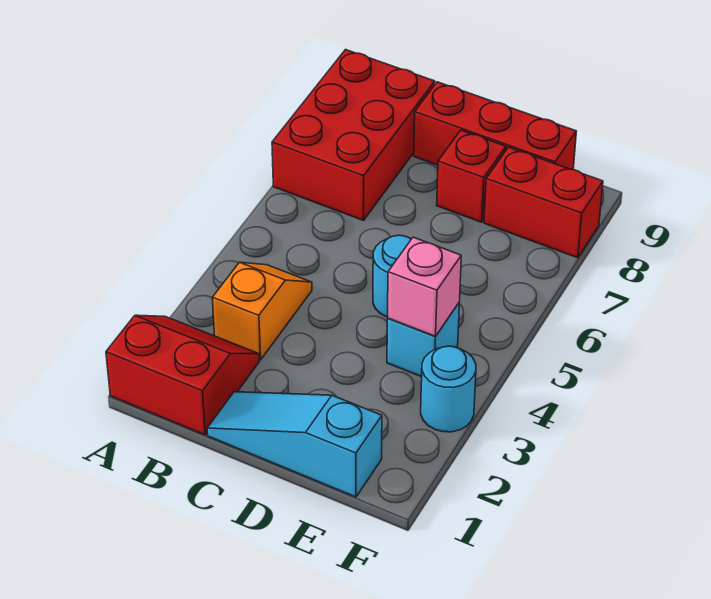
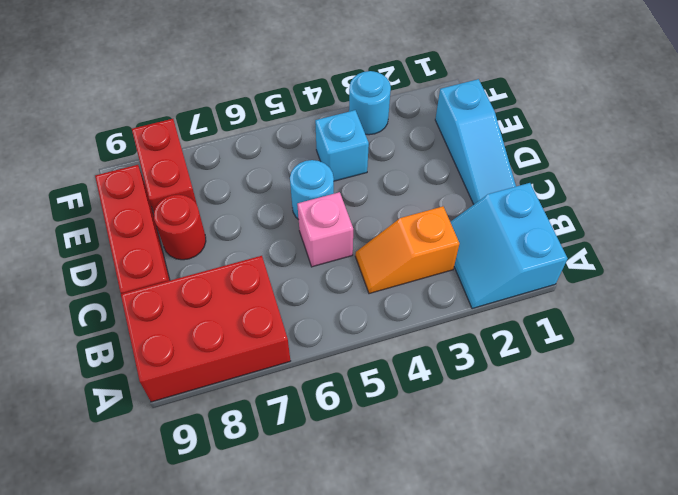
red slope A1:B2 level 1 top 1 -> cyan slope A1:B2 level 1 top 1
red brick D8 level 1 -> red round brick D8 level 1
pink brick E4 level 2 -> pink brick C5 level 1

